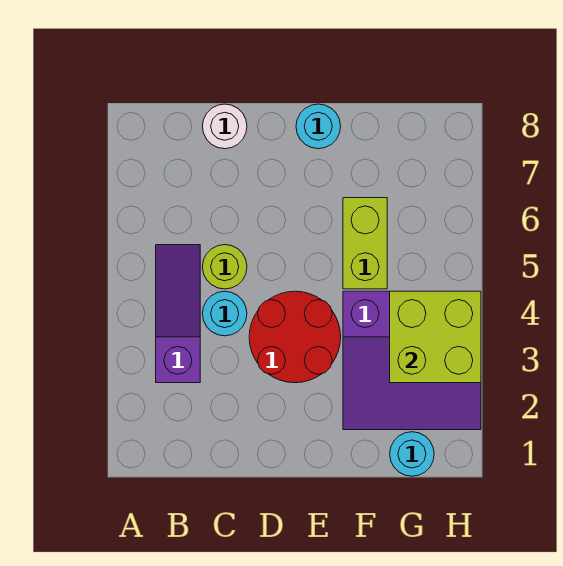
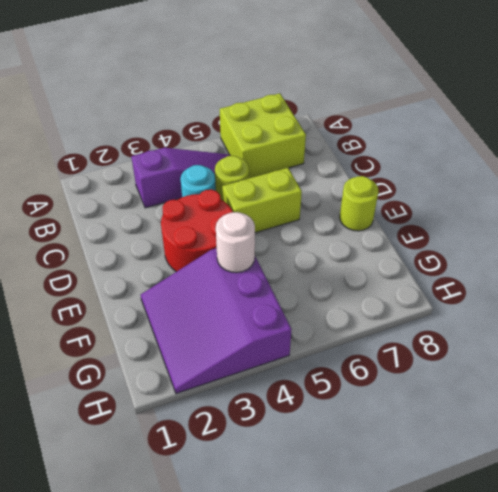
white round brick C8 level 1 -> white round brick F4 level 2
cyan round brick E8 level 1 -> lime round brick E8 level 1
lime brick F5:F6 level 1 -> lime brick D5:D6 level 1
cyan round brick G1 level 1 -> none
lime brick G3:H4 level 2 -> lime brick A6:B7 level 1

